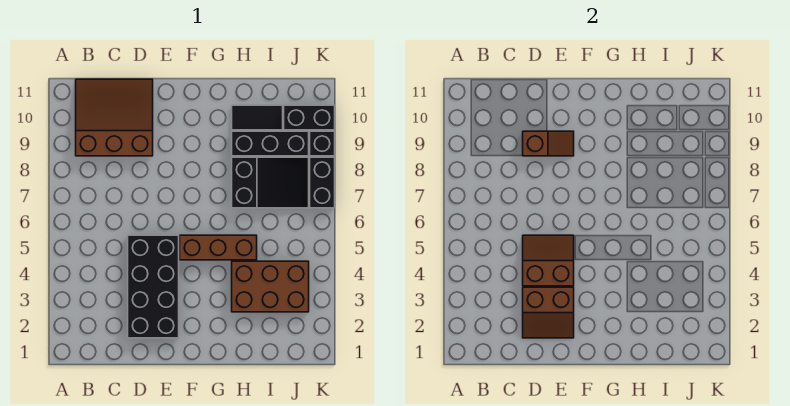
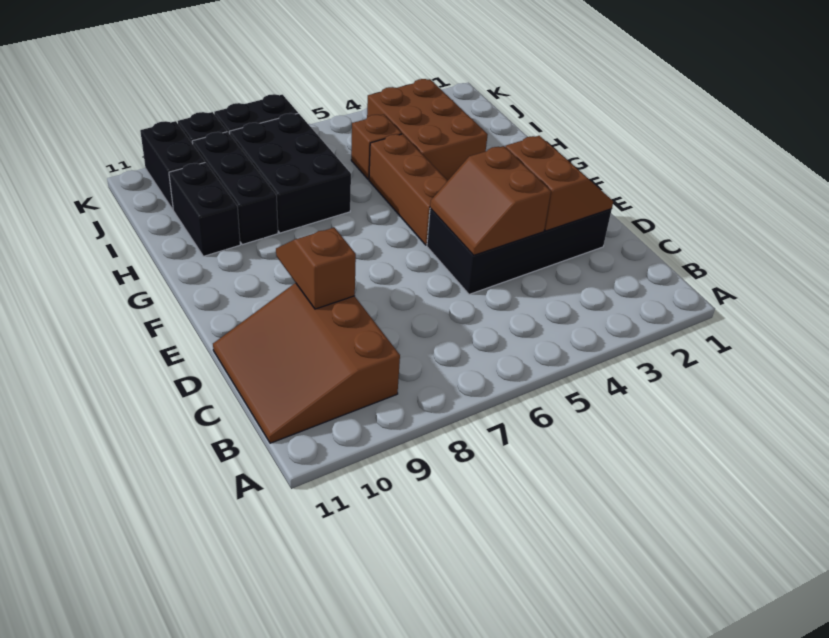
black slope H7:J8 level 1 top H -> black brick H7:J8 level 1
black tile H10:I10 level 1 -> black brick H10:I10 level 1
none -> brown brick I5 level 1

